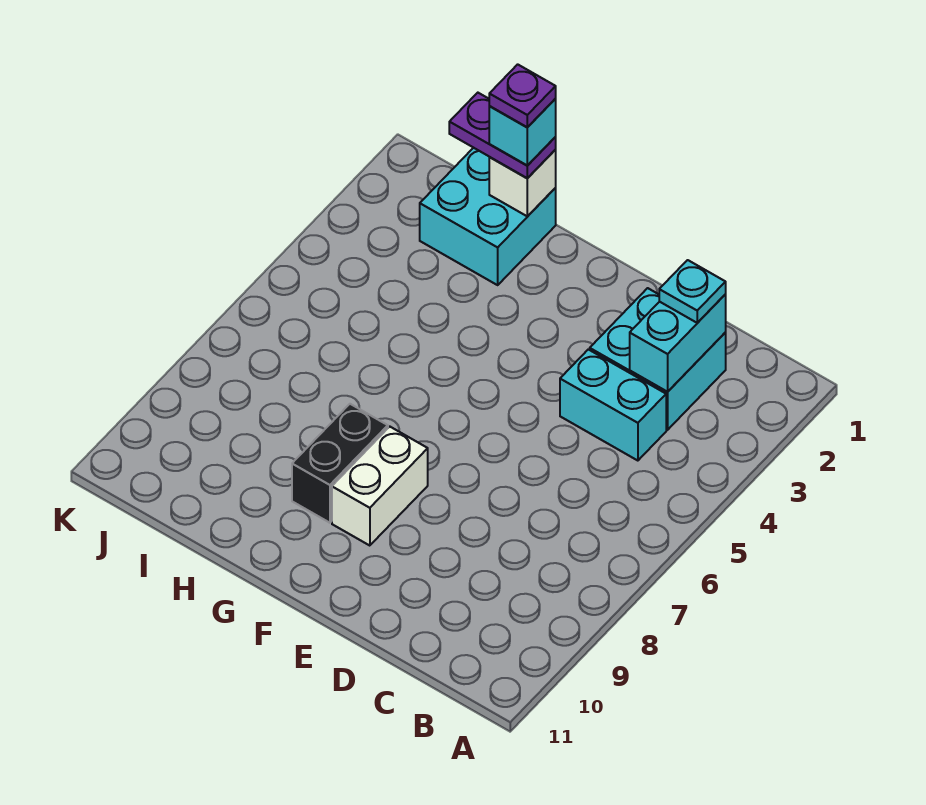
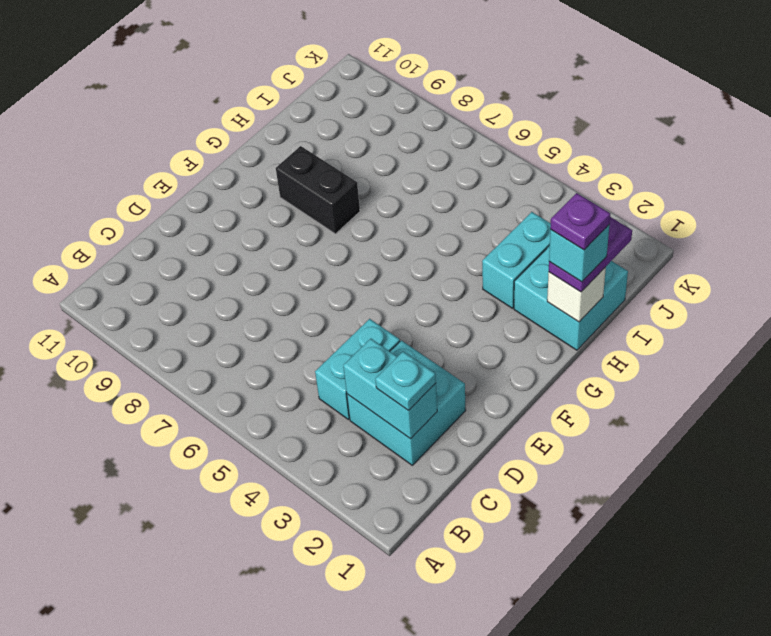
white brick F8:F9 level 1 -> none
none -> cyan brick H3:I3 level 1

